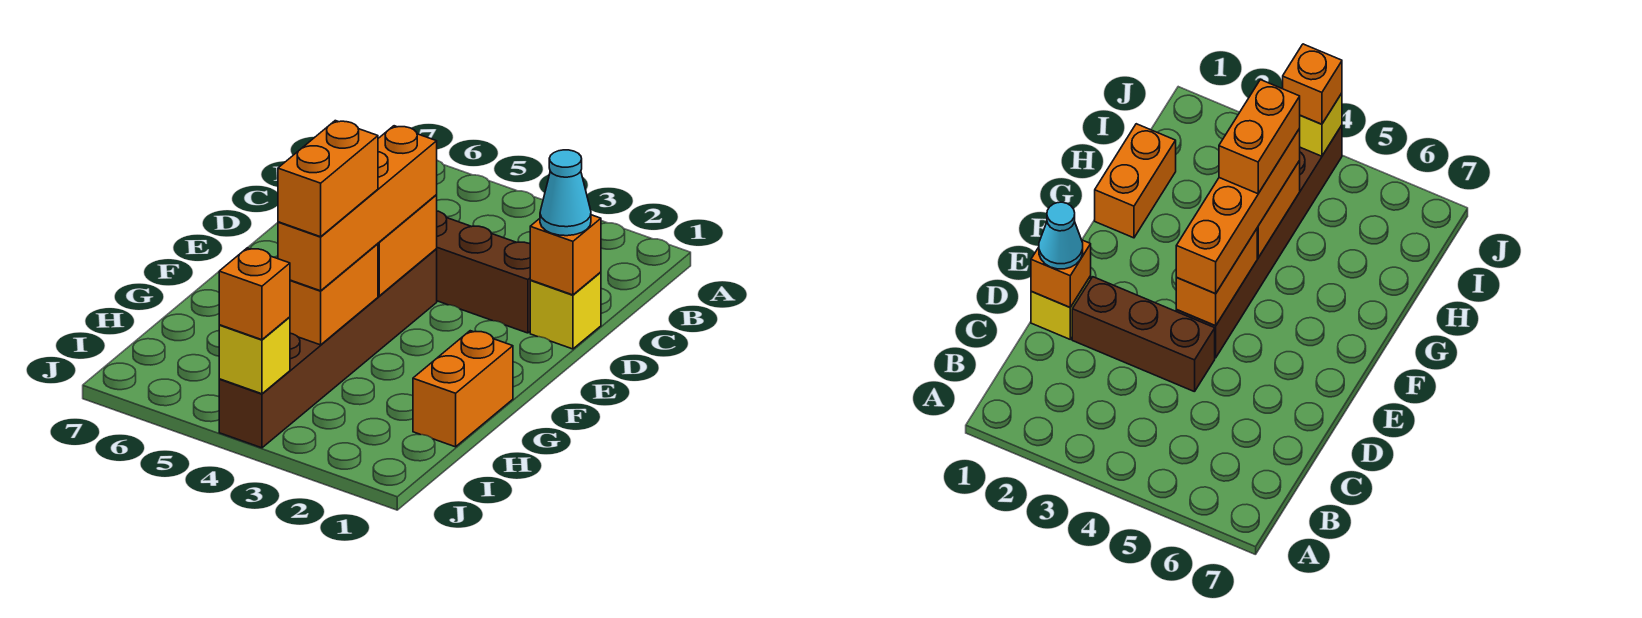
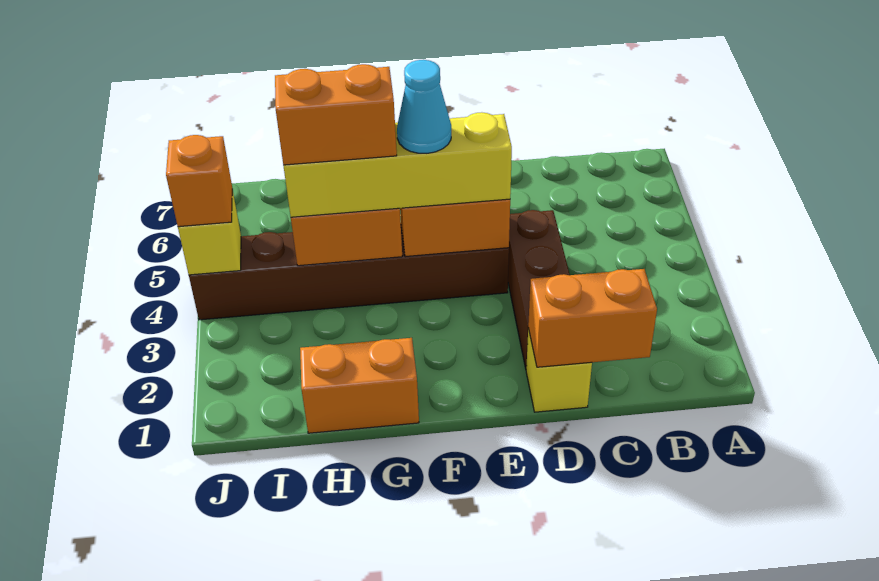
orange brick D1 level 2 -> orange brick C1:D1 level 2
cyan cone D1 level 3 -> cyan cone F4 level 4
orange brick E4:H4 level 3 -> yellow brick E4:H4 level 3

